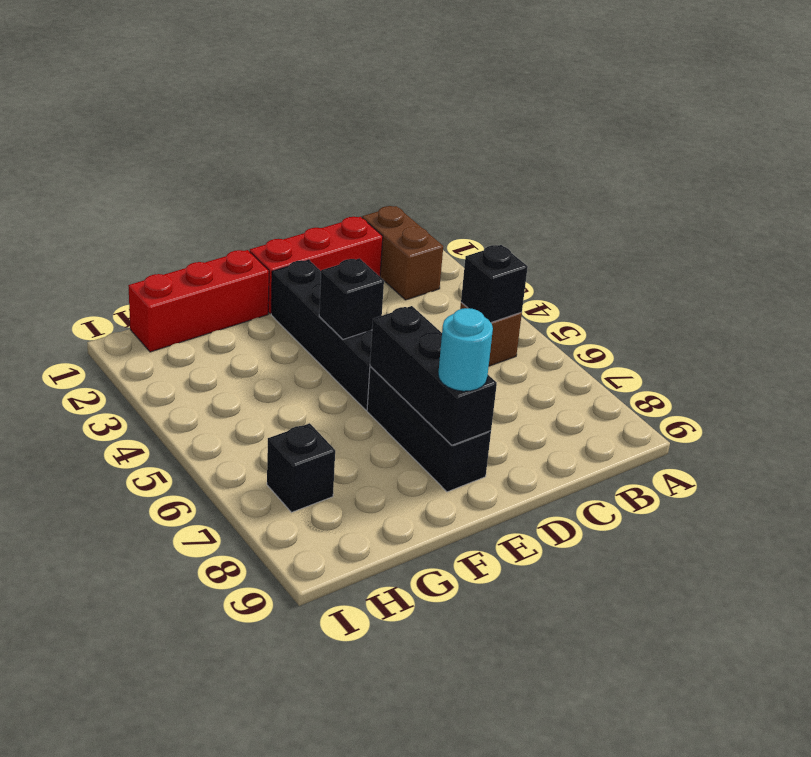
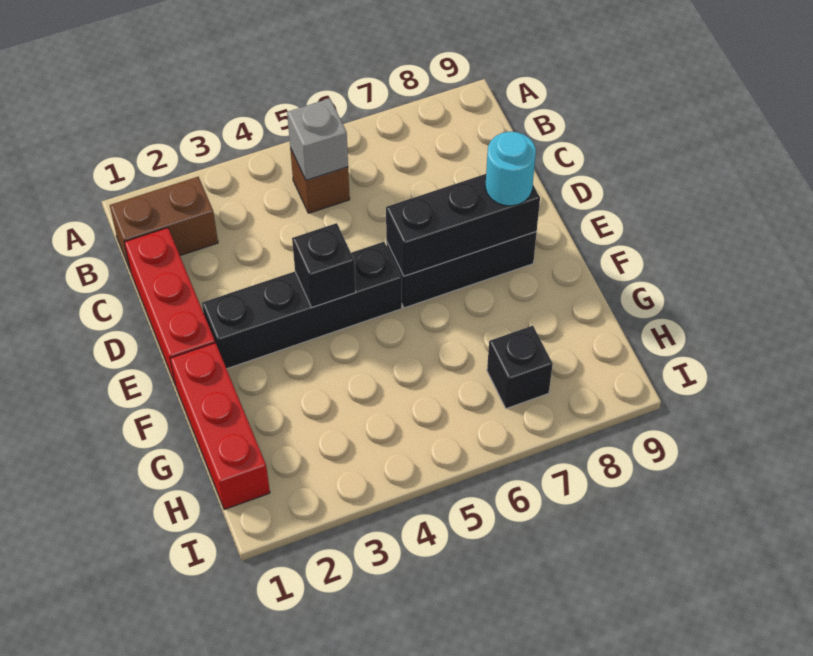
black brick B5 level 2 -> grey brick B5 level 2

